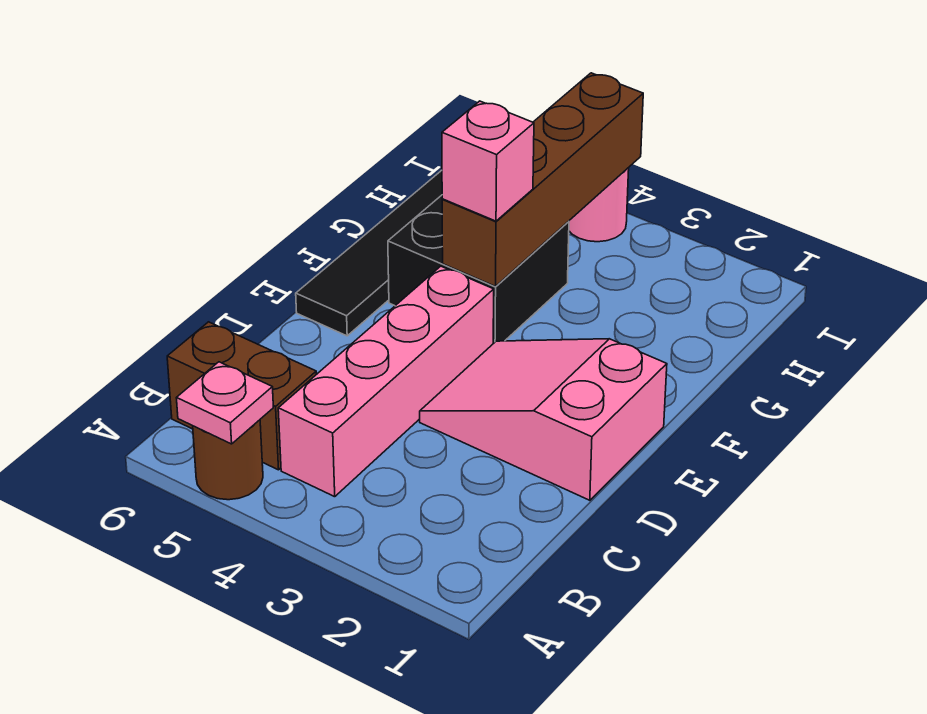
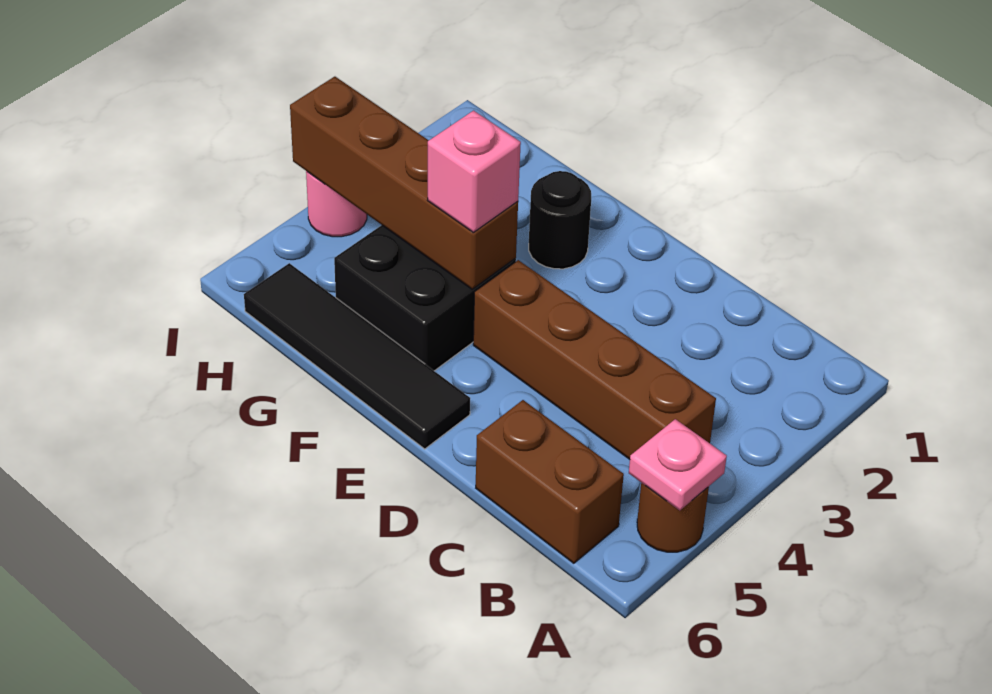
pink brick B4:E4 level 1 -> brown brick B4:E4 level 1
brown brick B5:B6 level 1 -> brown brick B6:C6 level 1
pink slope D1:E3 level 1 top 1 -> none
none -> black round brick F2 level 1

